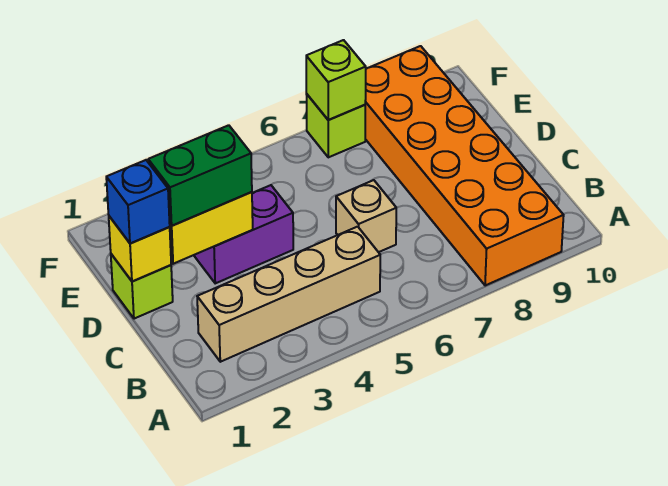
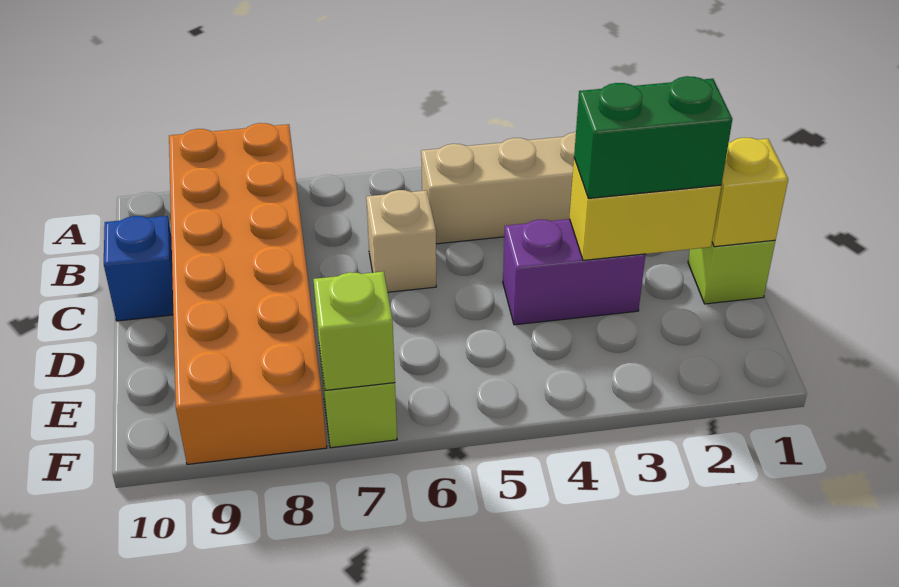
blue brick D1 level 3 -> blue brick C10 level 1

